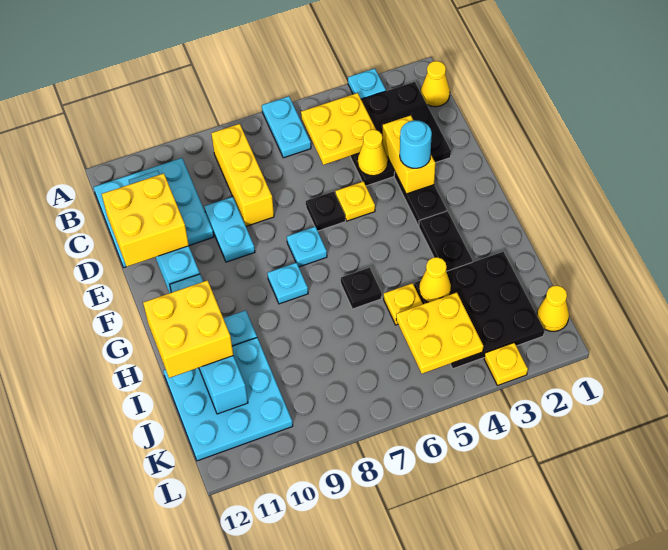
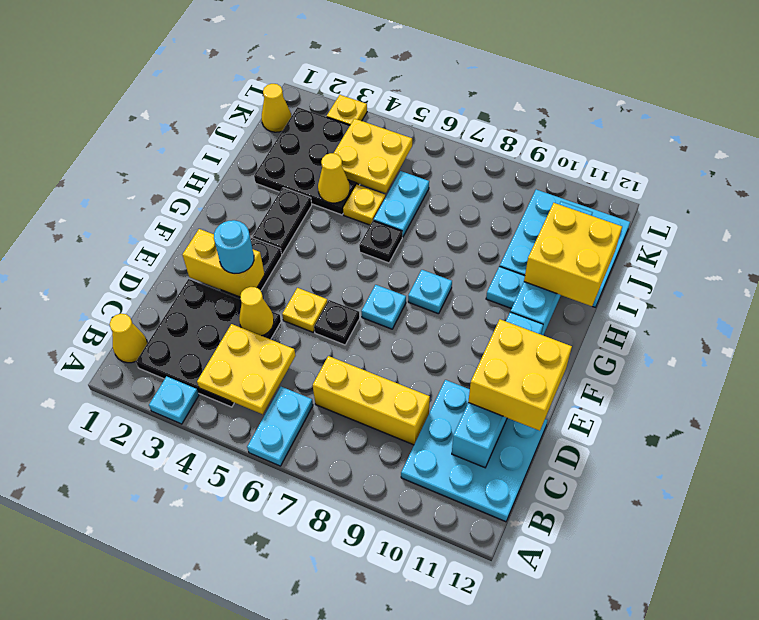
yellow brick B8:D8 level 1 -> yellow brick C7:C9 level 1
yellow brick D3:E3 level 2 -> yellow brick E2:E3 level 2
cyan plate D9:E9 level 1 -> cyan plate I6:J6 level 1

